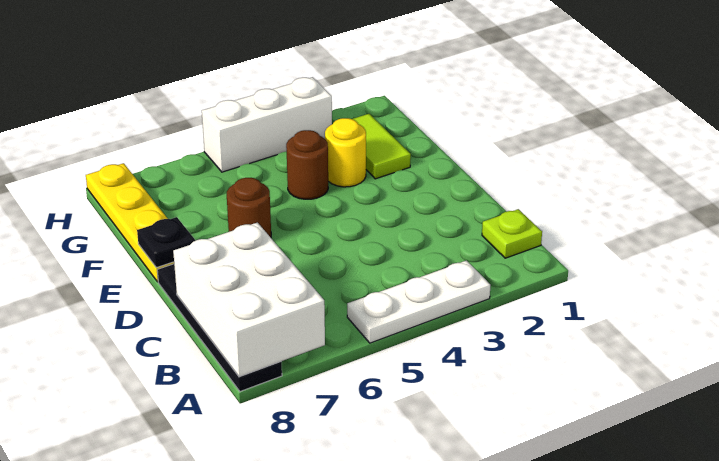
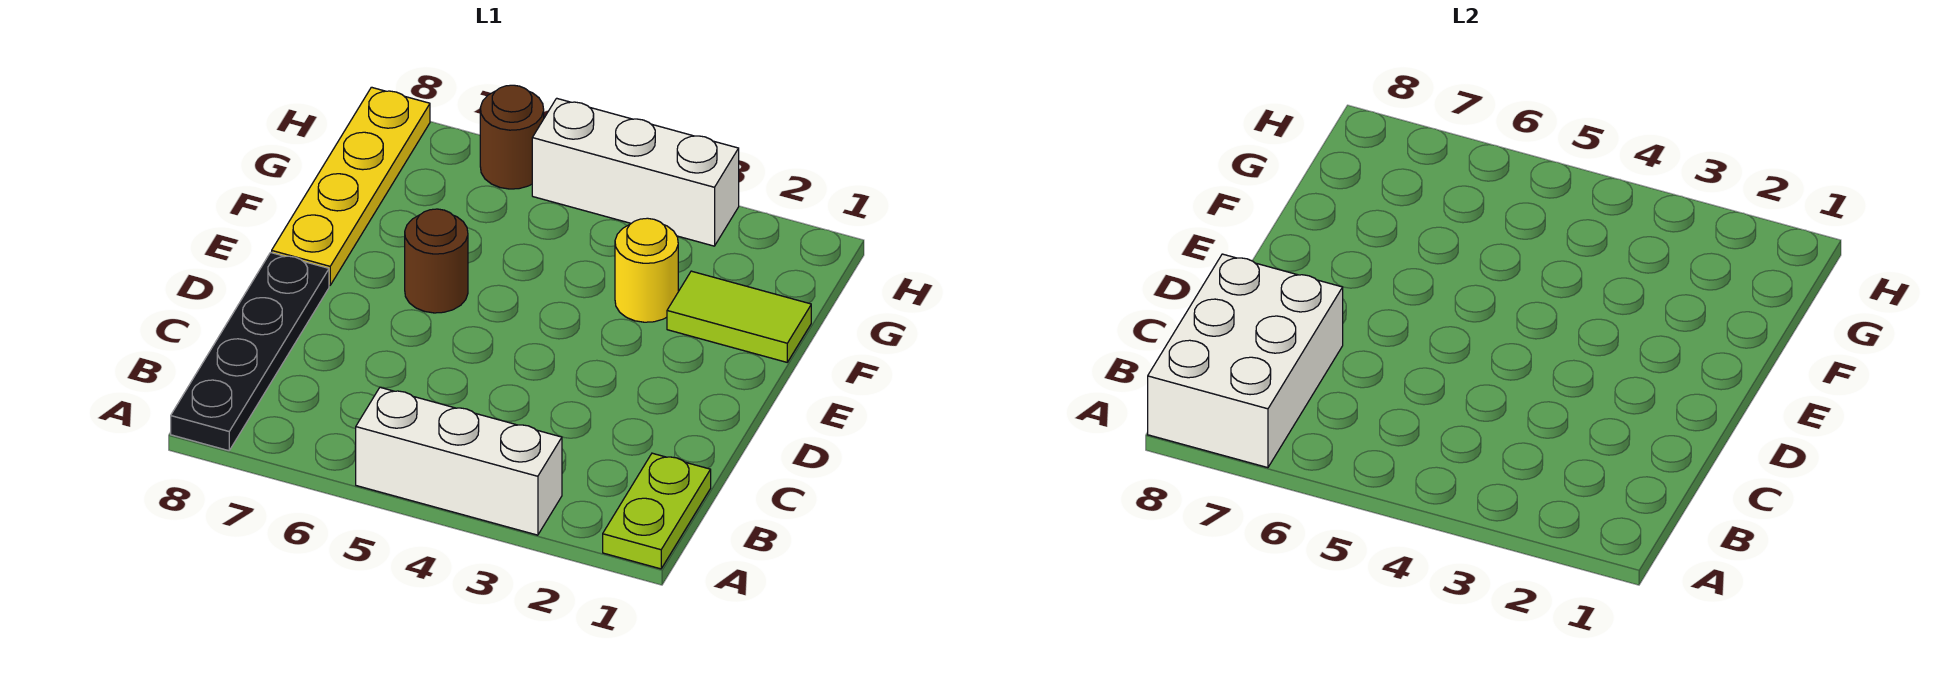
white plate A3:A5 level 1 -> white brick A3:A5 level 1
lime plate B1 level 1 -> lime plate A1:B1 level 1
black plate E8 level 2 -> none
lime tile F2:G2 level 1 -> lime tile F1:F2 level 1
brown round brick F4 level 1 -> brown round brick H6 level 1

